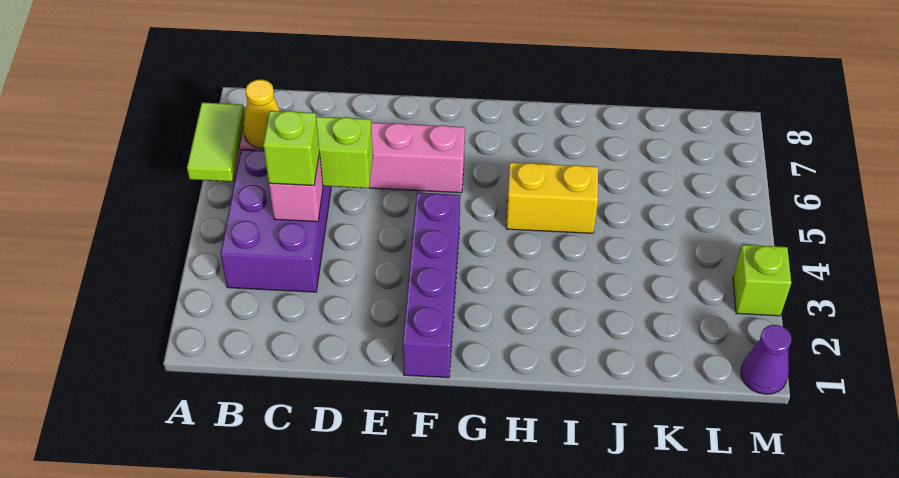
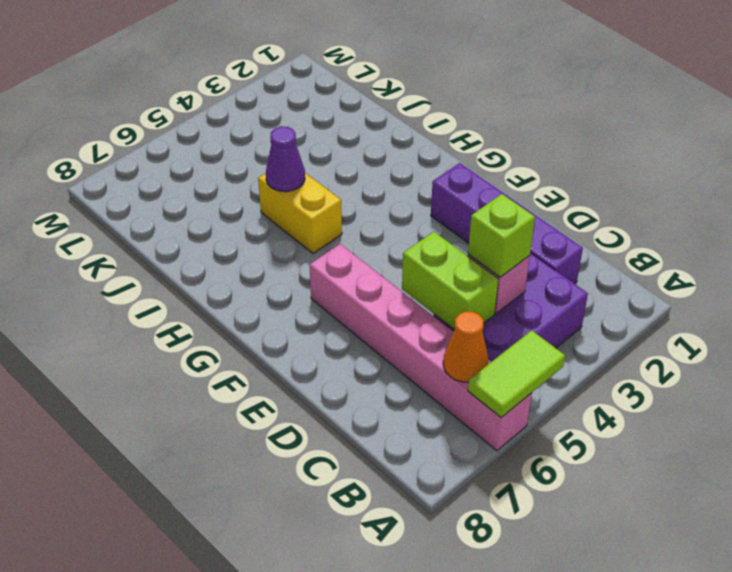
yellow cone B6 level 2 -> orange cone B6 level 2
purple brick F1:F4 level 1 -> purple brick C2:F2 level 1
purple cone M1 level 1 -> purple cone I5 level 2
lime brick M3 level 1 -> none

